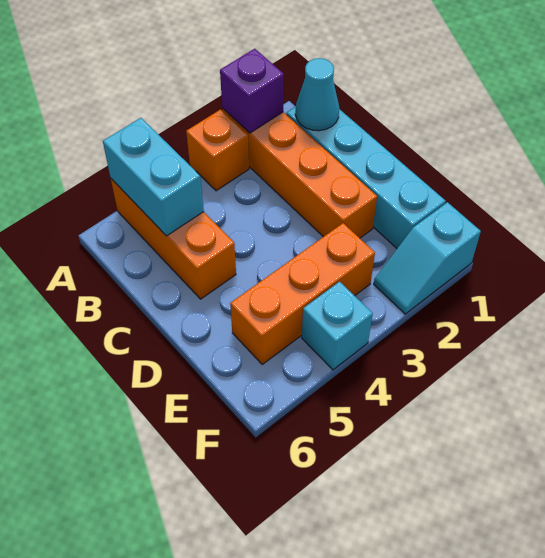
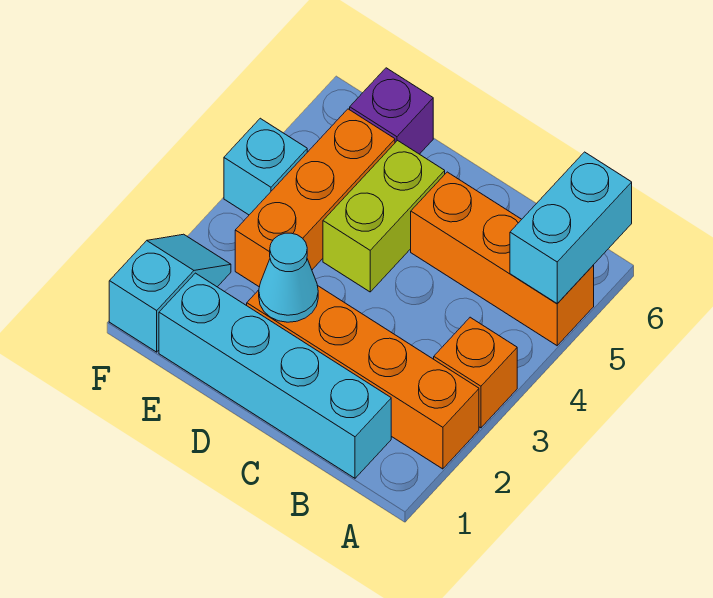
purple brick A2 level 2 -> purple brick E6 level 1
cyan brick A5:B5 level 2 -> cyan brick A5:A6 level 2
cyan cone B1 level 2 -> cyan cone D2 level 2
none -> lime brick D4:D5 level 1

